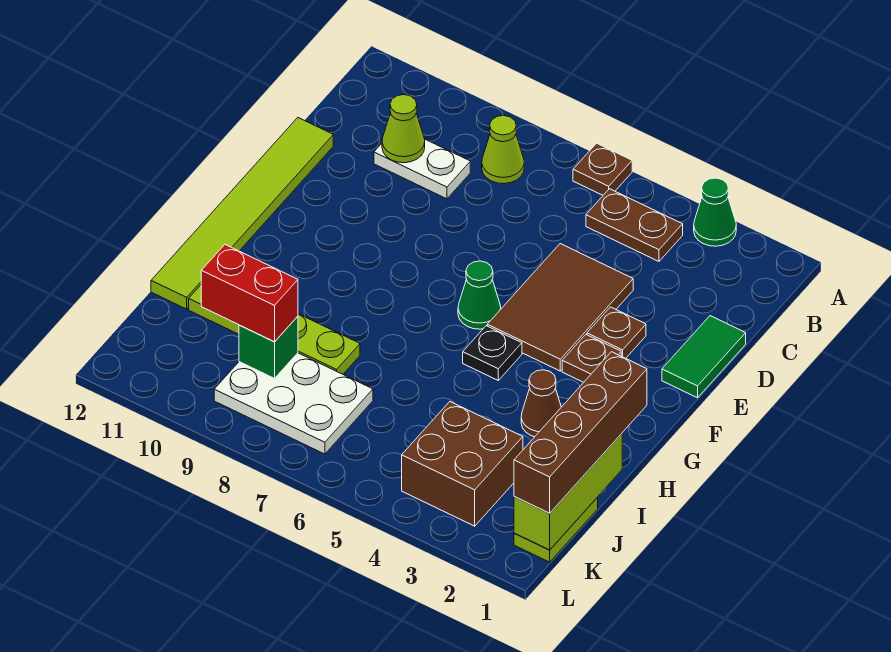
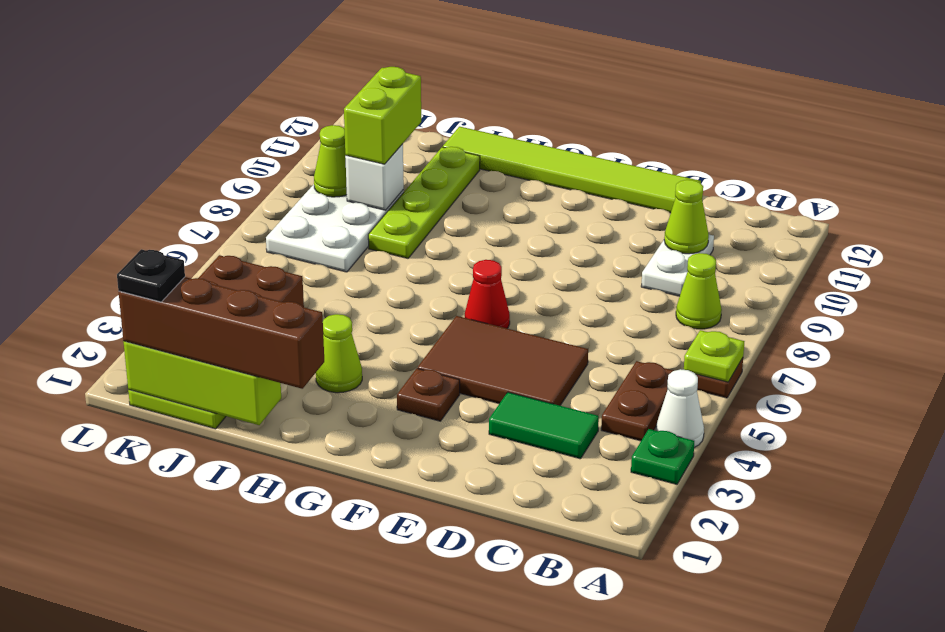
green cone A3 level 1 -> green plate A3 level 1
none -> white cone A4 level 1
none -> lime plate A6 level 2
green tile D1:E1 level 1 -> green tile C3:D3 level 1
brown plate E3 level 1 -> none
green cone F6 level 1 -> red cone F6 level 1
black plate G5 level 1 -> black plate K1 level 4
brown cone H3 level 1 -> lime cone H3 level 1
green brick J9 level 2 -> white brick J9 level 2
red brick J9:J10 level 3 -> lime brick J9:J10 level 3
none -> lime cone K9 level 2

